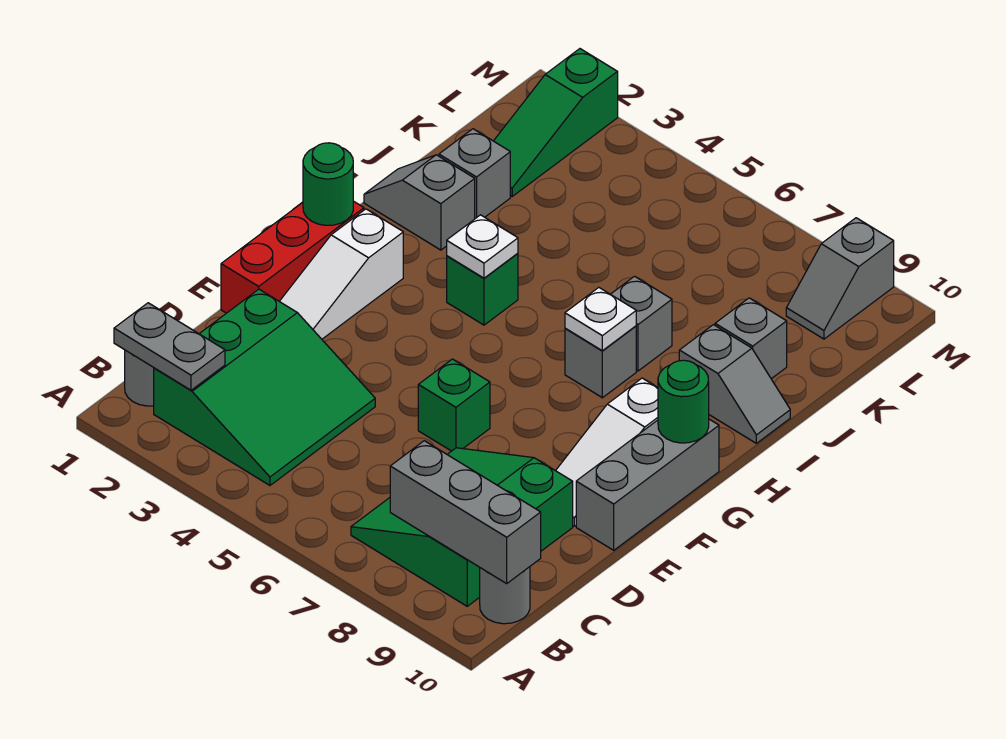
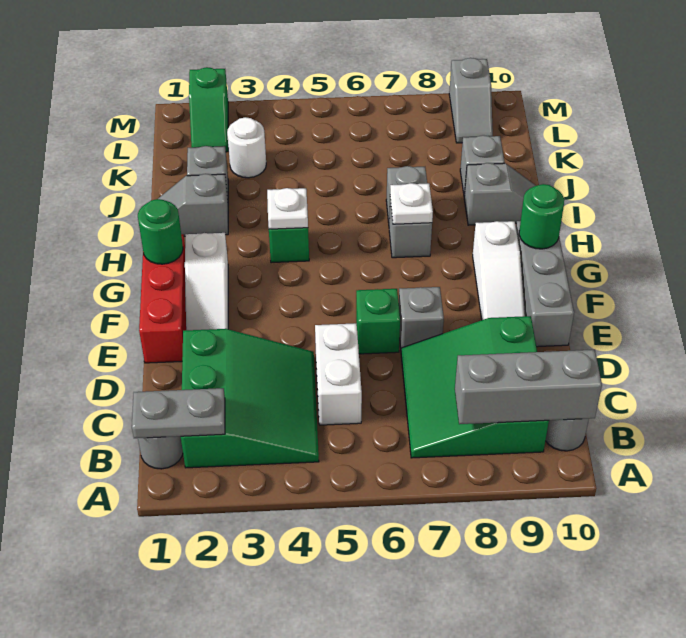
none -> white brick C5:D5 level 1
none -> grey brick E7 level 1
green slope K2:M2 level 1 top M -> green slope L2:M2 level 1 top M
none -> white round brick K3 level 1

